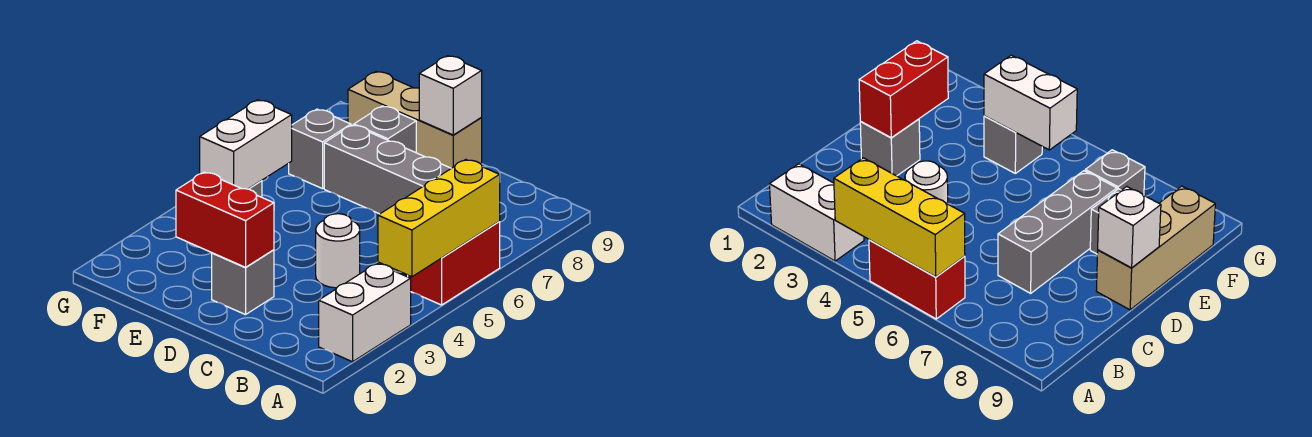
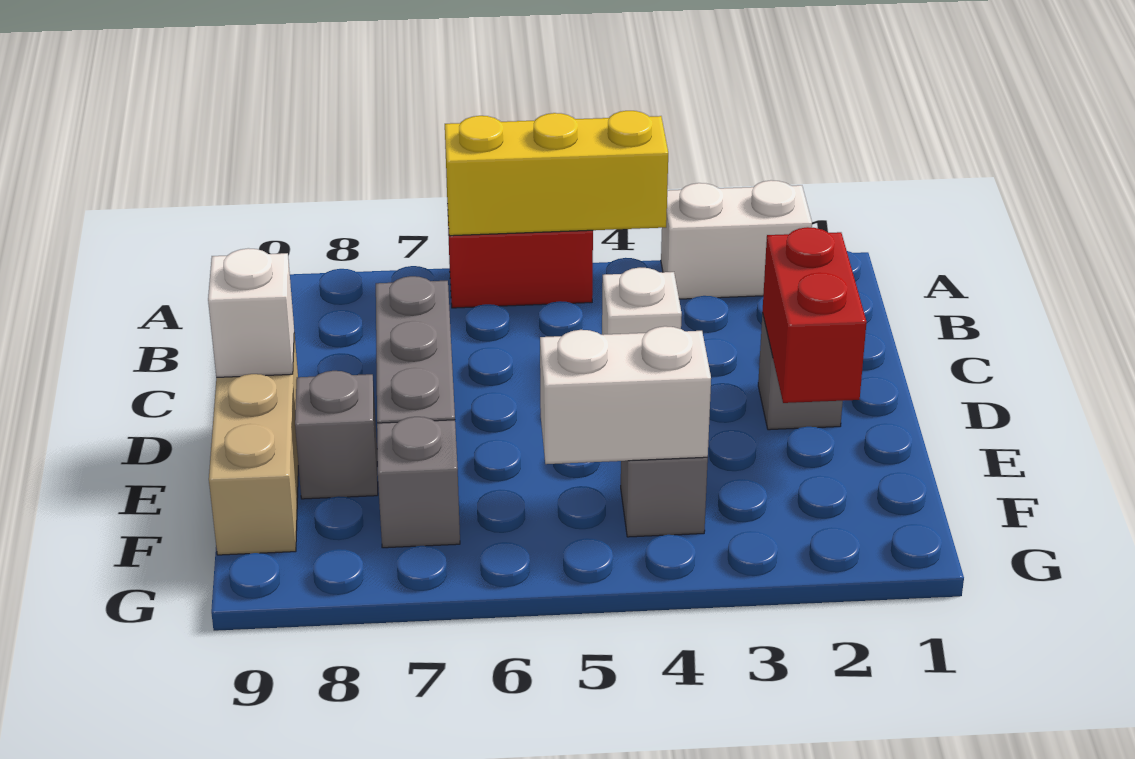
white round brick C4 level 1 -> white brick C4 level 1

